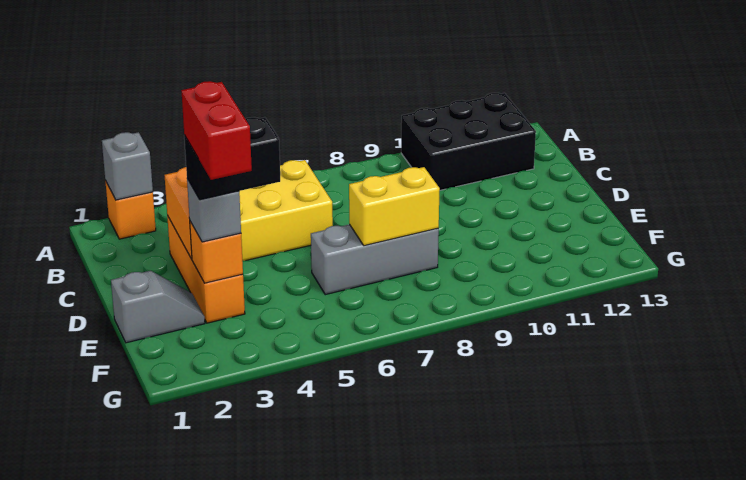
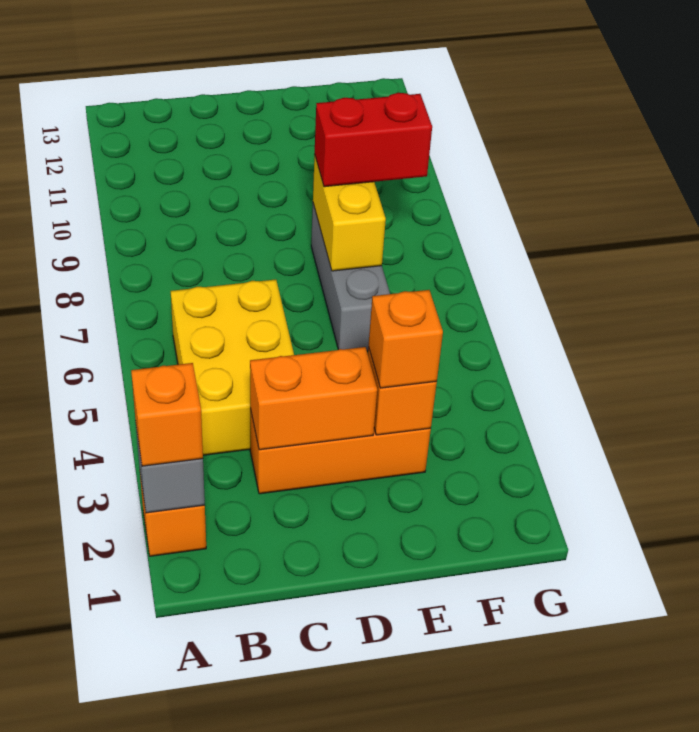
none -> orange brick A2 level 3
black brick A10:B12 level 1 -> none
grey slope E1:E2 level 1 top 1 -> none
grey brick E3 level 3 -> orange brick E3 level 3
black brick E3:E4 level 4 -> none
red brick E3:F3 level 5 -> red brick E8:F8 level 3

